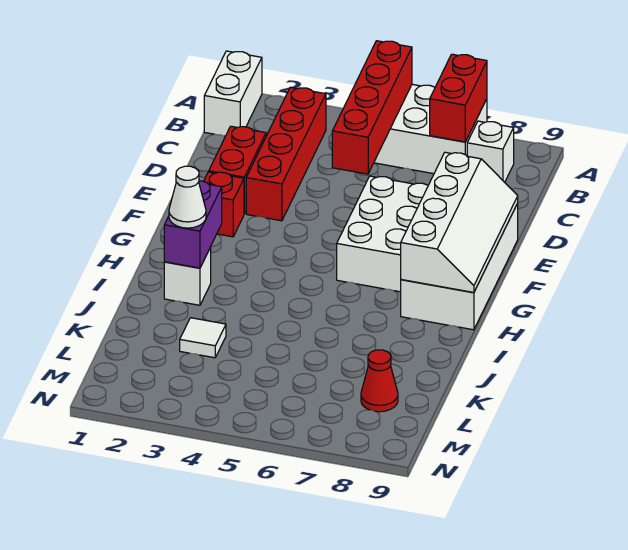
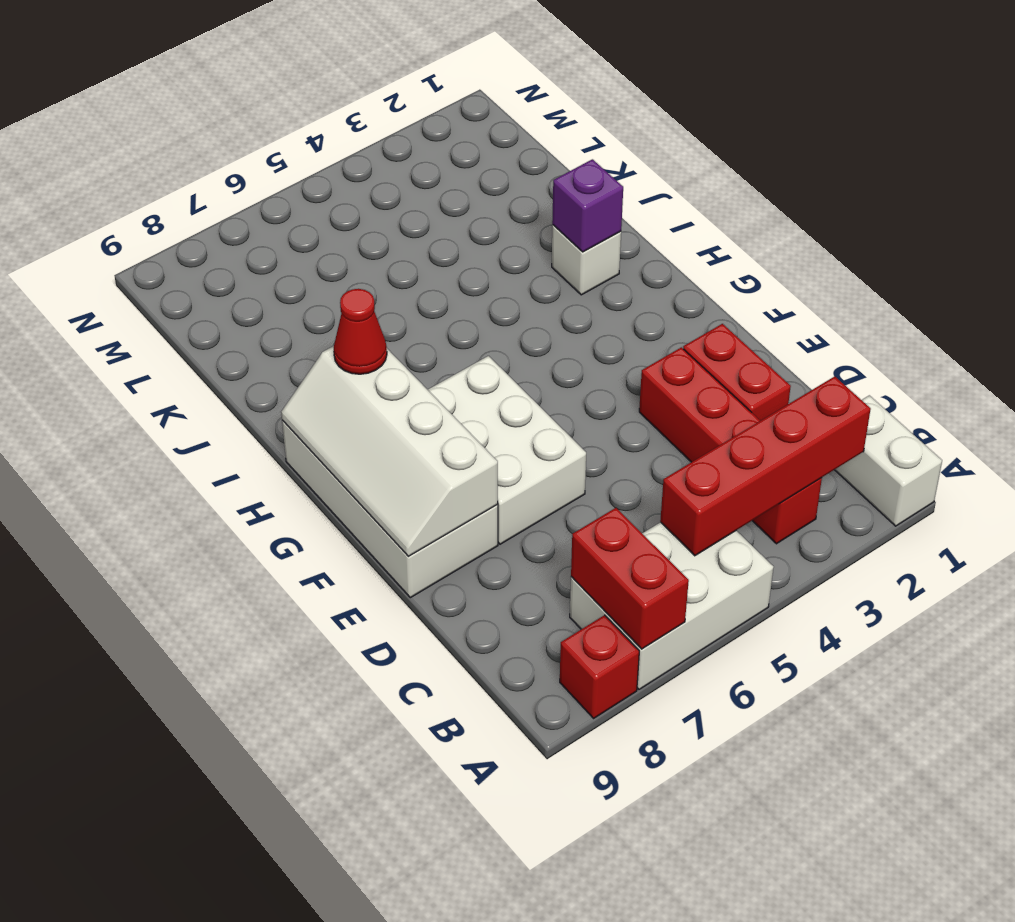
red brick A5:D5 level 2 -> red brick B2:B5 level 2
white brick B8 level 1 -> none
red brick F2 level 1 -> red brick A8 level 1
purple brick H2:I2 level 2 -> purple brick I2 level 2
white cone I2 level 3 -> none
white tile K3 level 1 -> none
red cone L8 level 1 -> red cone H8 level 3

